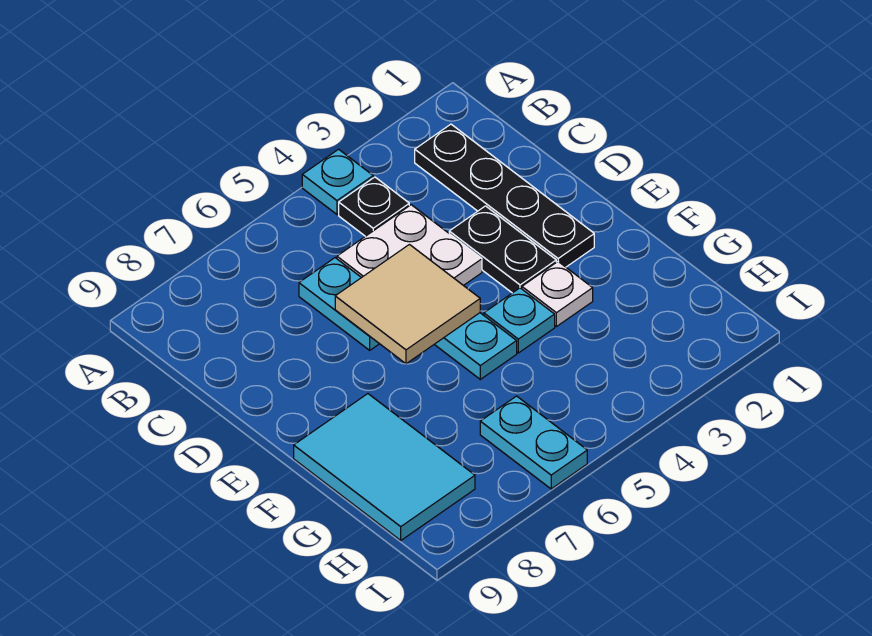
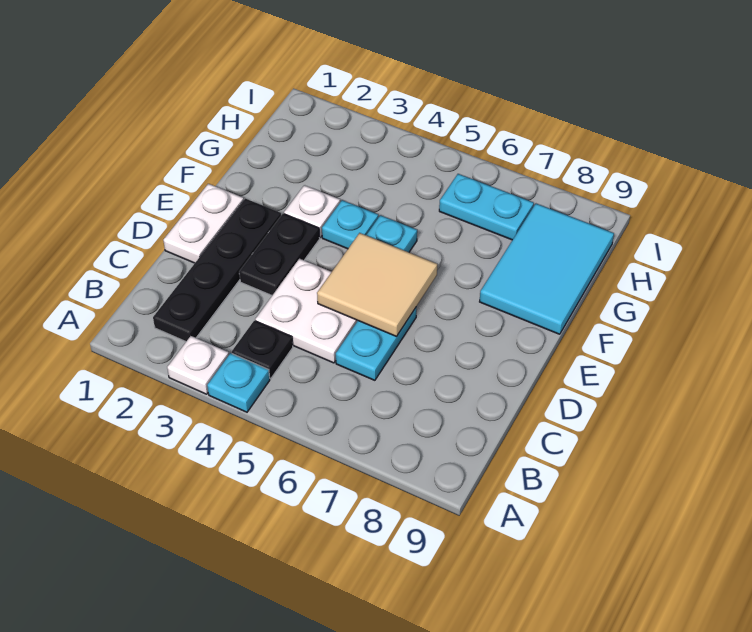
none -> white plate A3 level 1
none -> white plate D1:E1 level 1
cyan plate H6:I6 level 1 -> cyan plate H6:H7 level 1

